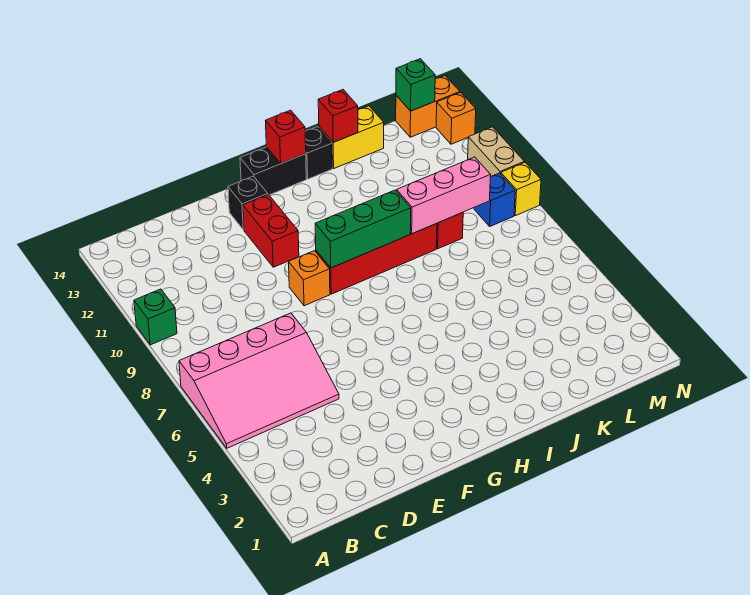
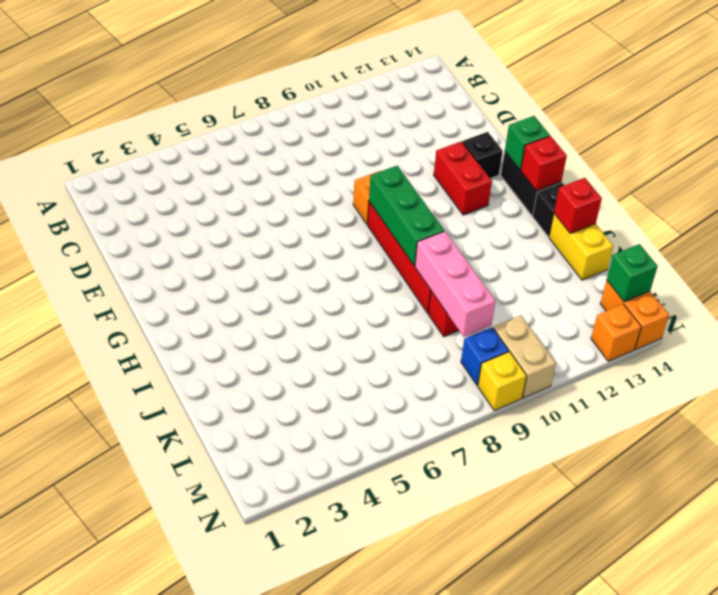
pink slope A5:D7 level 1 top 7 -> none
green brick A10 level 1 -> green brick G14 level 2
red brick F11:F12 level 1 -> red brick F12:G12 level 1
tan brick N10:N11 level 1 -> tan brick M10:N10 level 1

